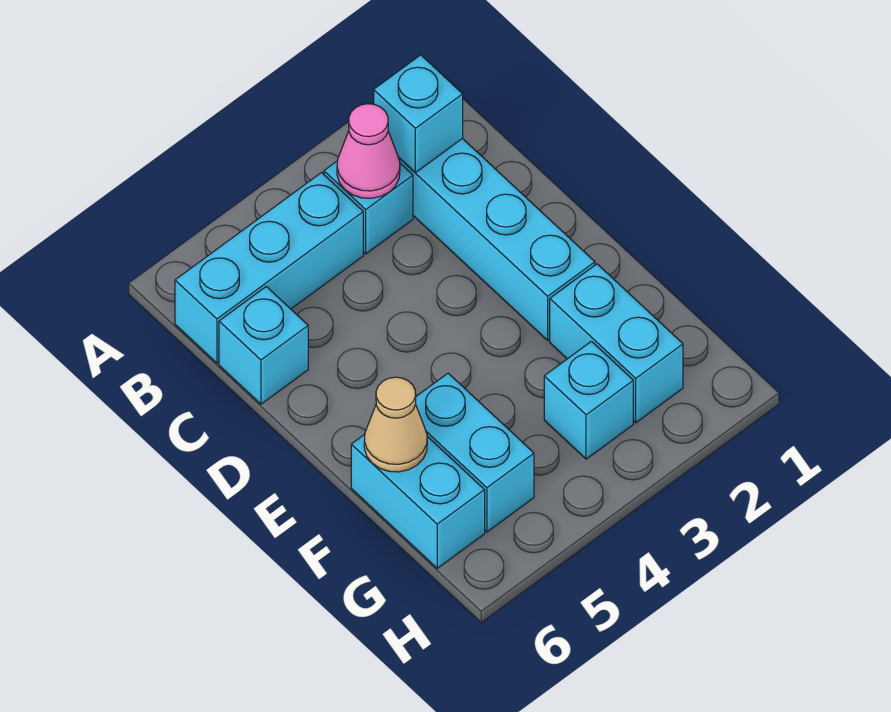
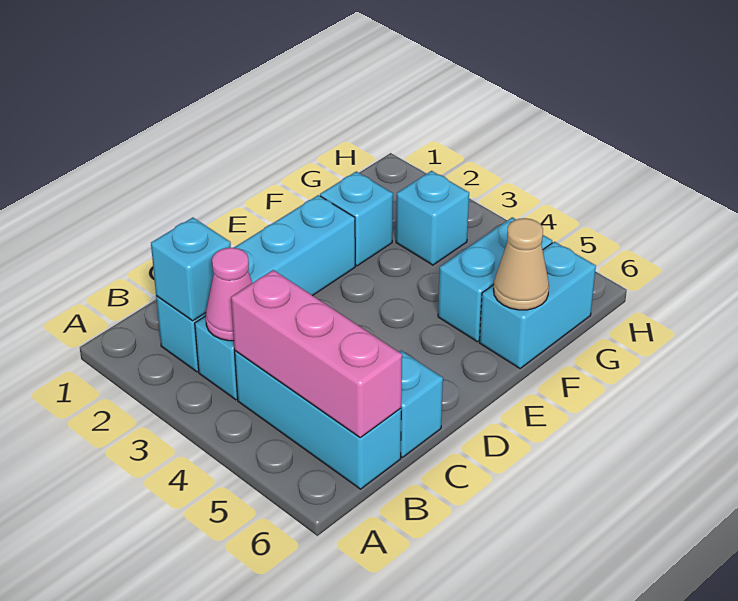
none -> pink brick B4:B6 level 2
cyan brick F2:G2 level 1 -> cyan brick F2 level 1

